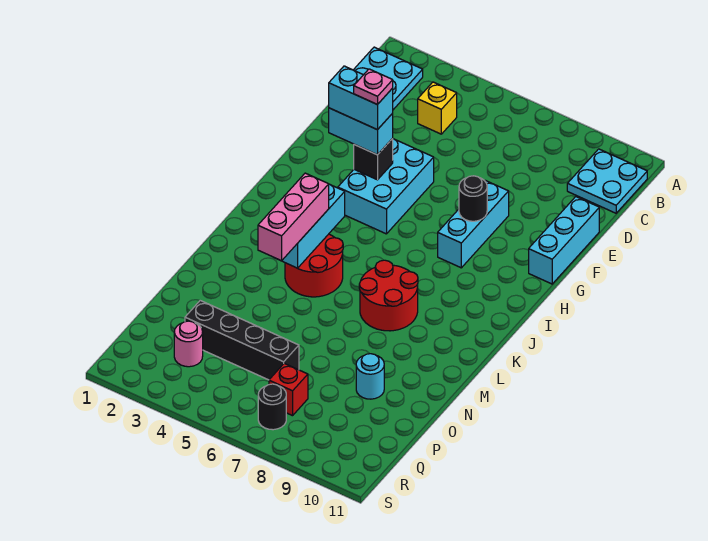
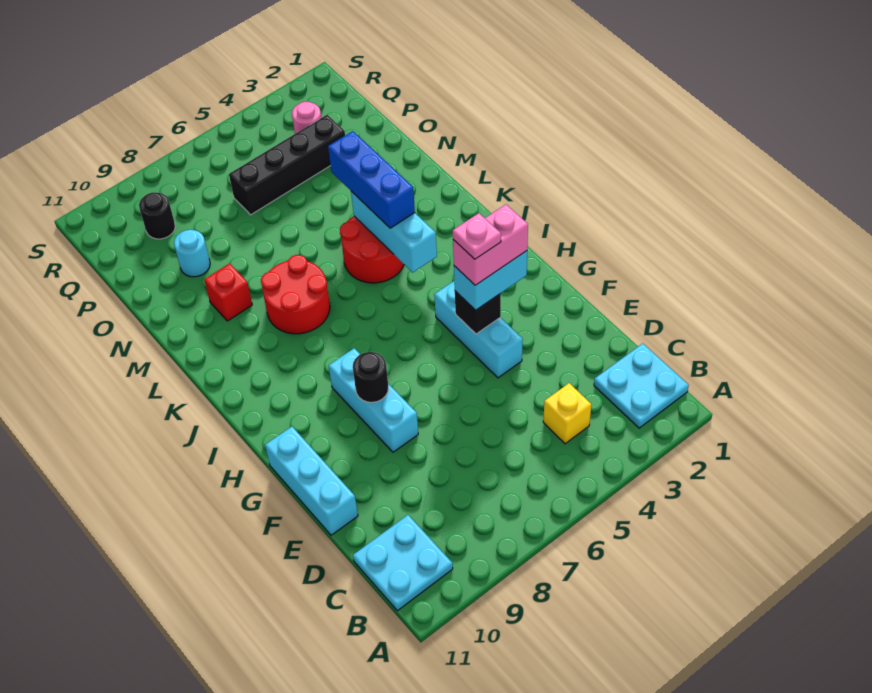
cyan brick F4:H5 level 1 -> cyan brick F4:H4 level 1
cyan brick G3:G4 level 4 -> pink brick G3:G4 level 4
pink brick K4:M4 level 3 -> blue brick K4:M4 level 3
red brick Q7 level 1 -> red brick M9 level 1
black round brick R7 level 1 -> black round brick Q9 level 1

